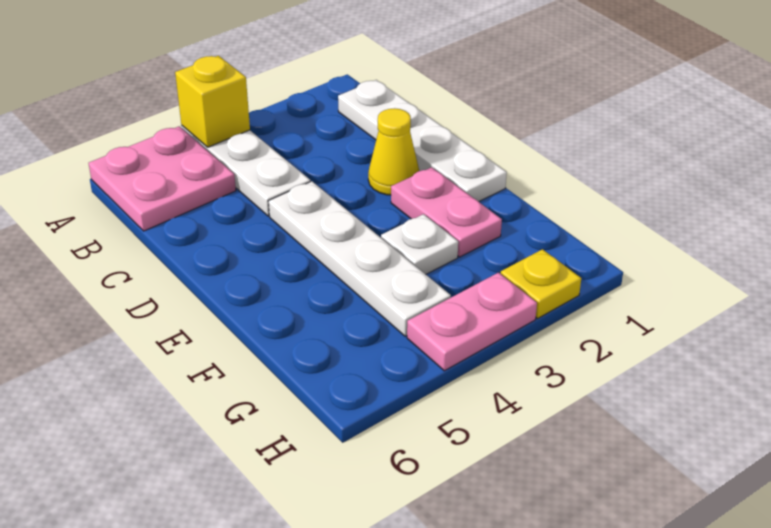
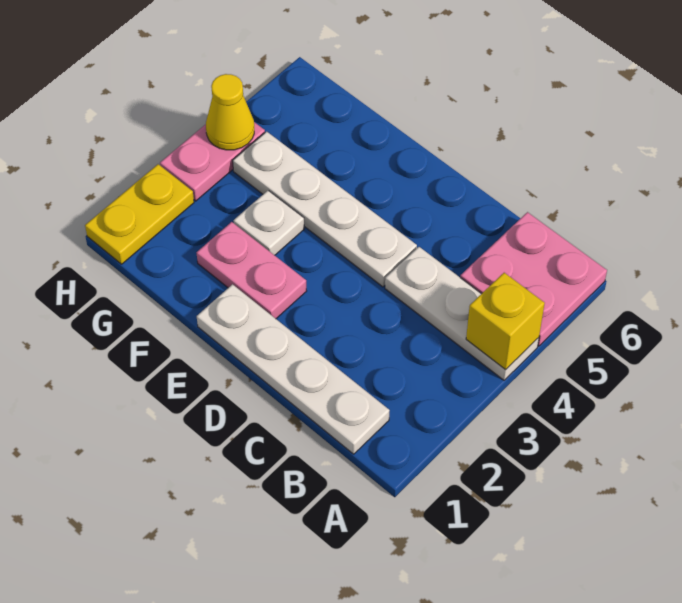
yellow cone D2 level 1 -> yellow cone H4 level 2
yellow plate H2 level 1 -> yellow plate H1:H2 level 1

